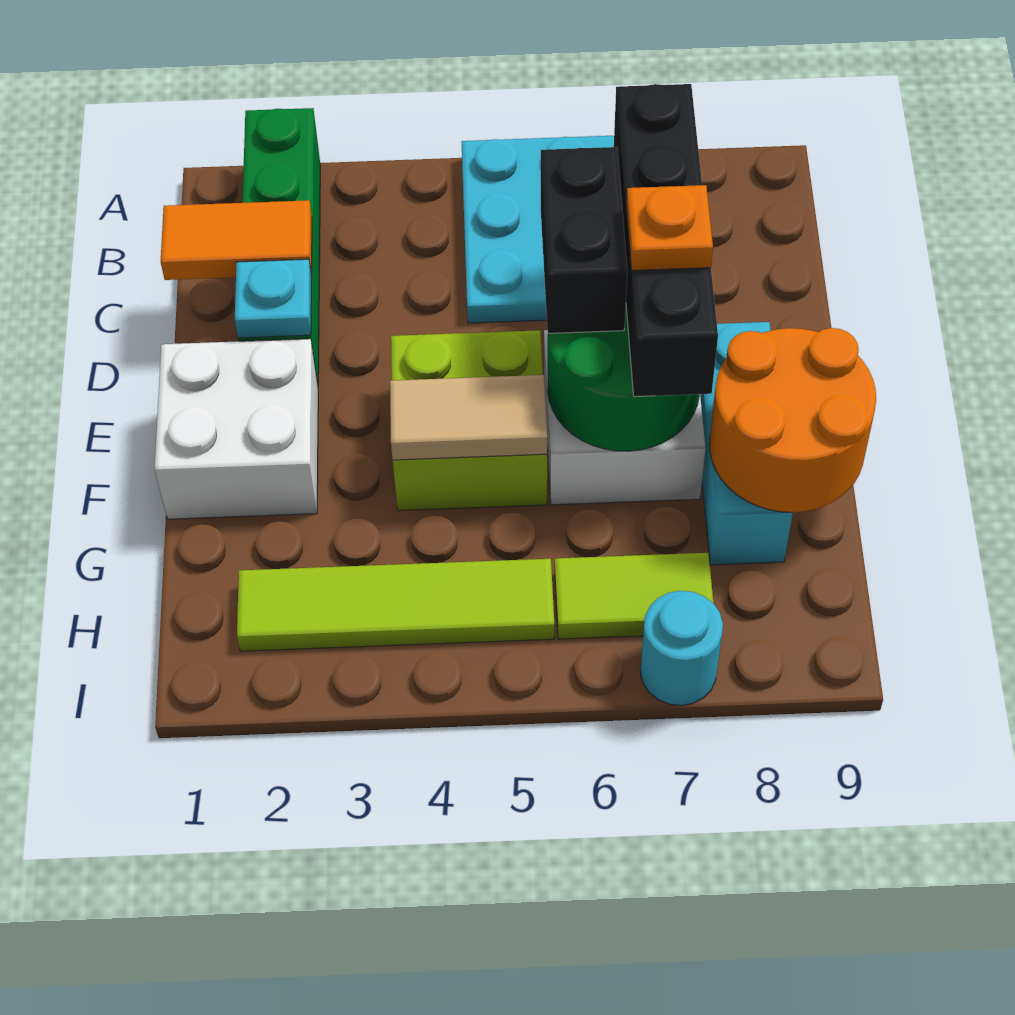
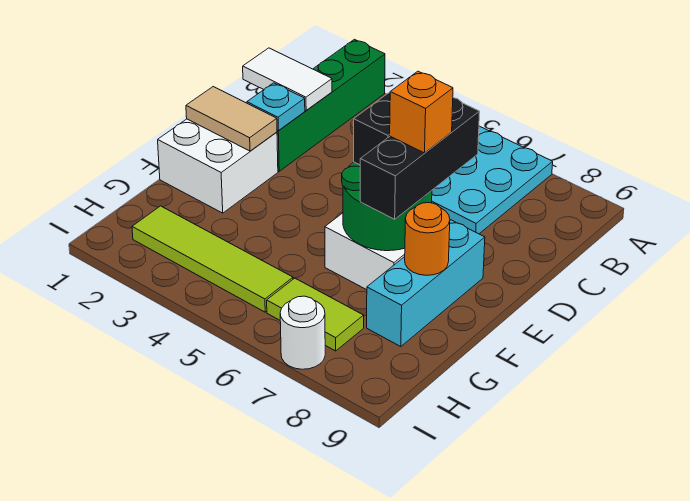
orange tile C1:C2 level 2 -> white tile C1:C2 level 2
black brick C7:F7 level 3 -> black brick D7:F7 level 3
lime brick E4:F5 level 1 -> none
orange plate E7 level 4 -> orange brick E7 level 4
tan tile F4:F5 level 2 -> tan tile E1:E2 level 2
orange round brick F8:G9 level 2 -> orange round brick F8 level 2
cyan round brick I7 level 1 -> white round brick I7 level 1

